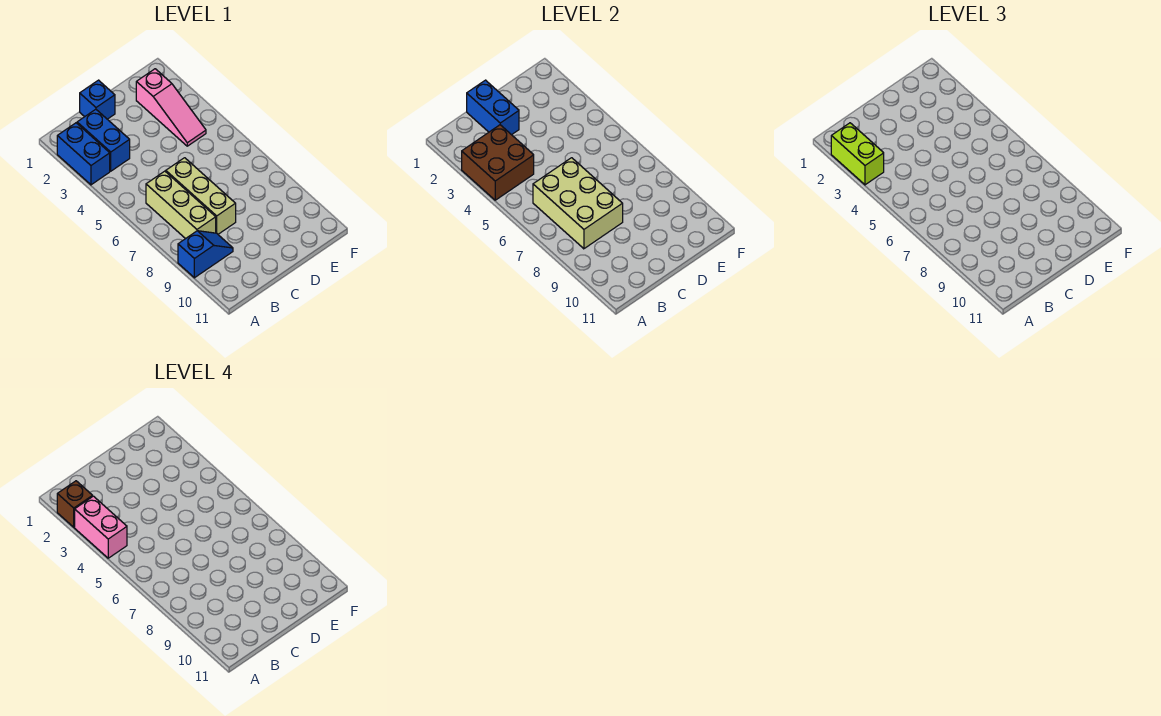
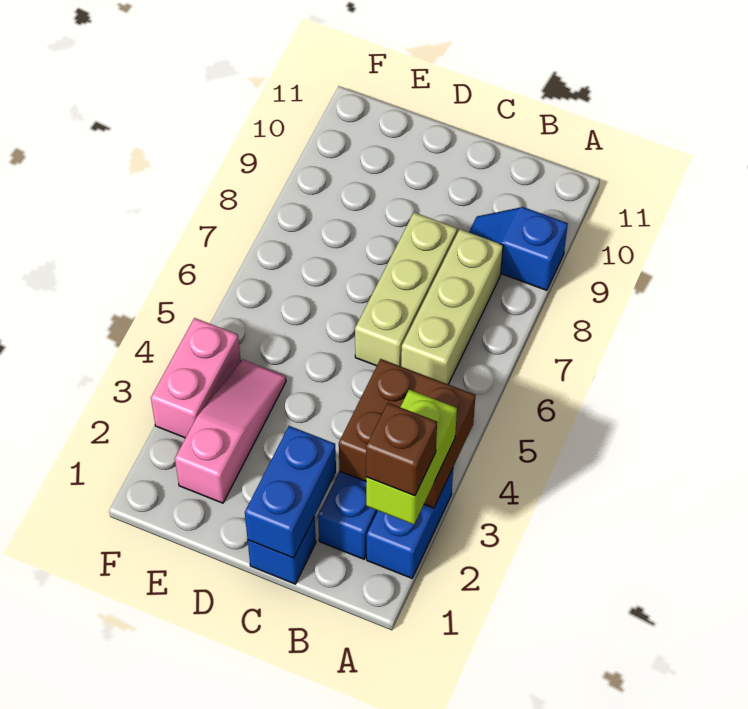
pink brick A3:A4 level 4 -> pink brick F3:F4 level 1
tan brick B6:C8 level 2 -> none

